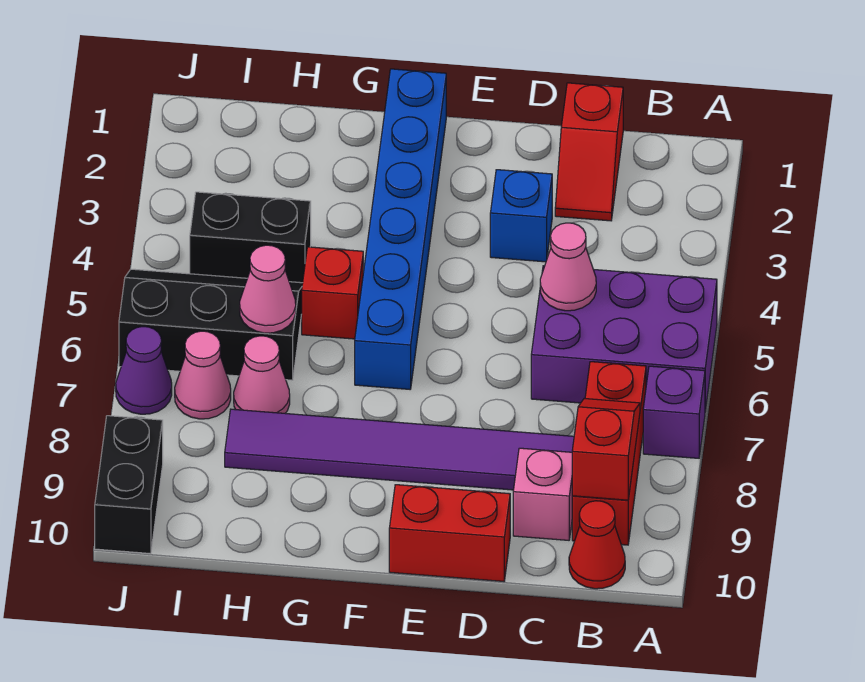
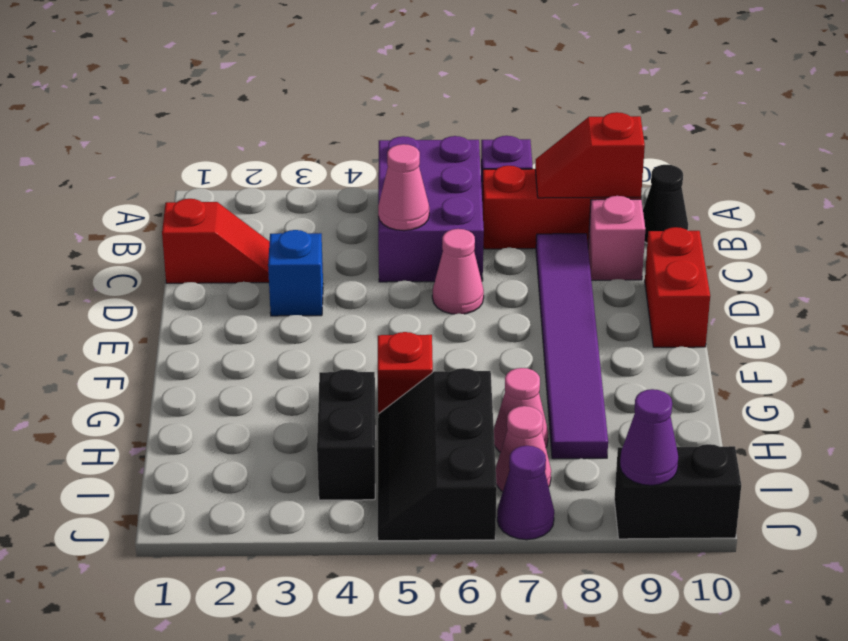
red cone B10 level 1 -> black cone B10 level 1
blue brick F1:F6 level 1 -> none
pink cone H6 level 2 -> pink cone D6 level 1
none -> purple cone J9 level 2

